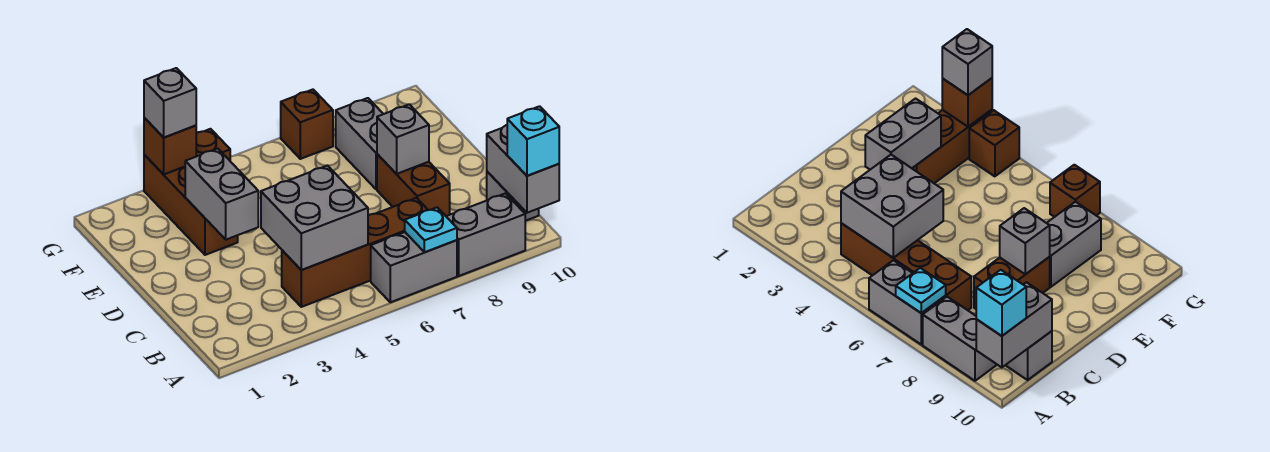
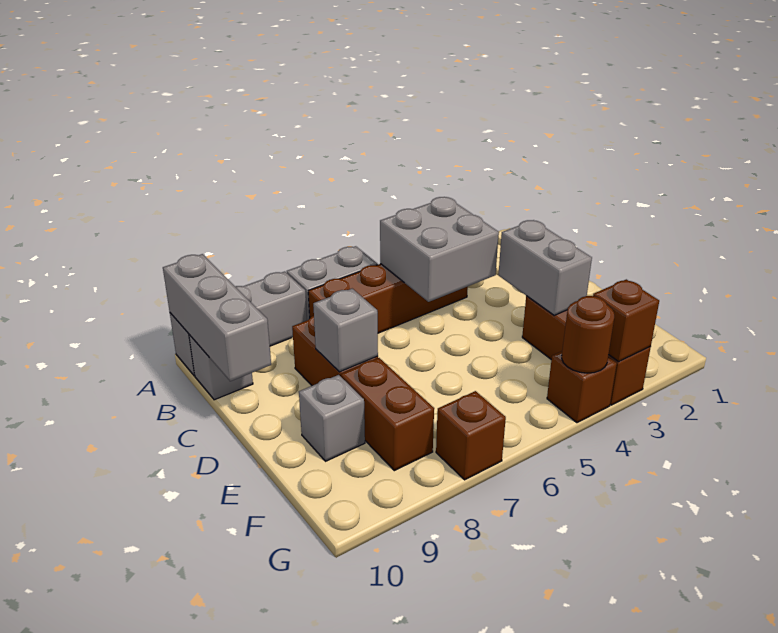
cyan plate A7 level 2 -> none
grey brick A8:A9 level 1 -> grey brick A8:A10 level 1
grey brick A10:B10 level 2 -> grey brick A10:C10 level 2
cyan brick A10 level 3 -> none
grey brick E8:F8 level 1 -> brown brick E8:F8 level 1
grey brick G3 level 3 -> grey brick E9 level 1
none -> brown round brick G4 level 2

